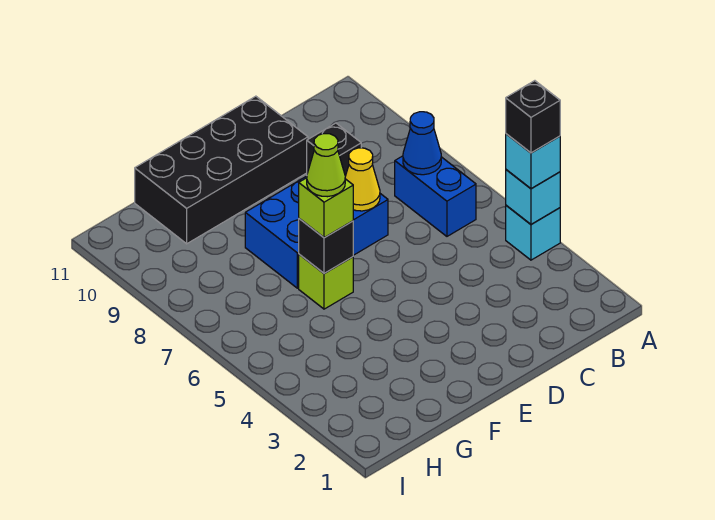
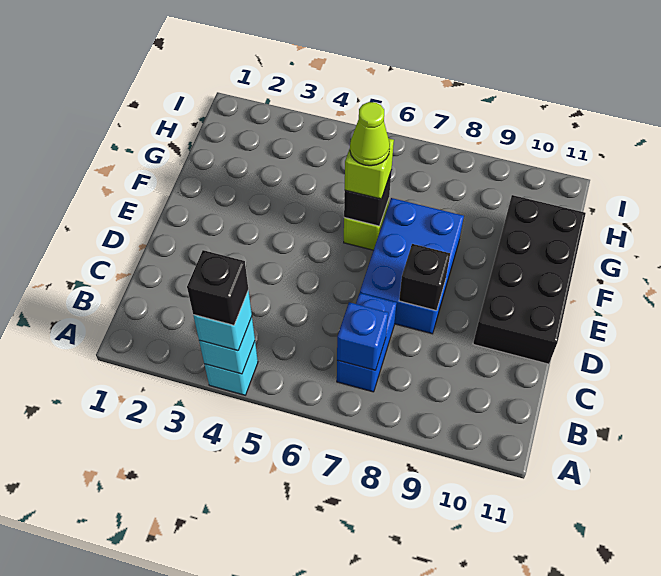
blue brick B6:B7 level 1 -> blue brick B7:C7 level 1
blue cone B7 level 2 -> blue brick B7 level 2
yellow cone D7 level 2 -> none

